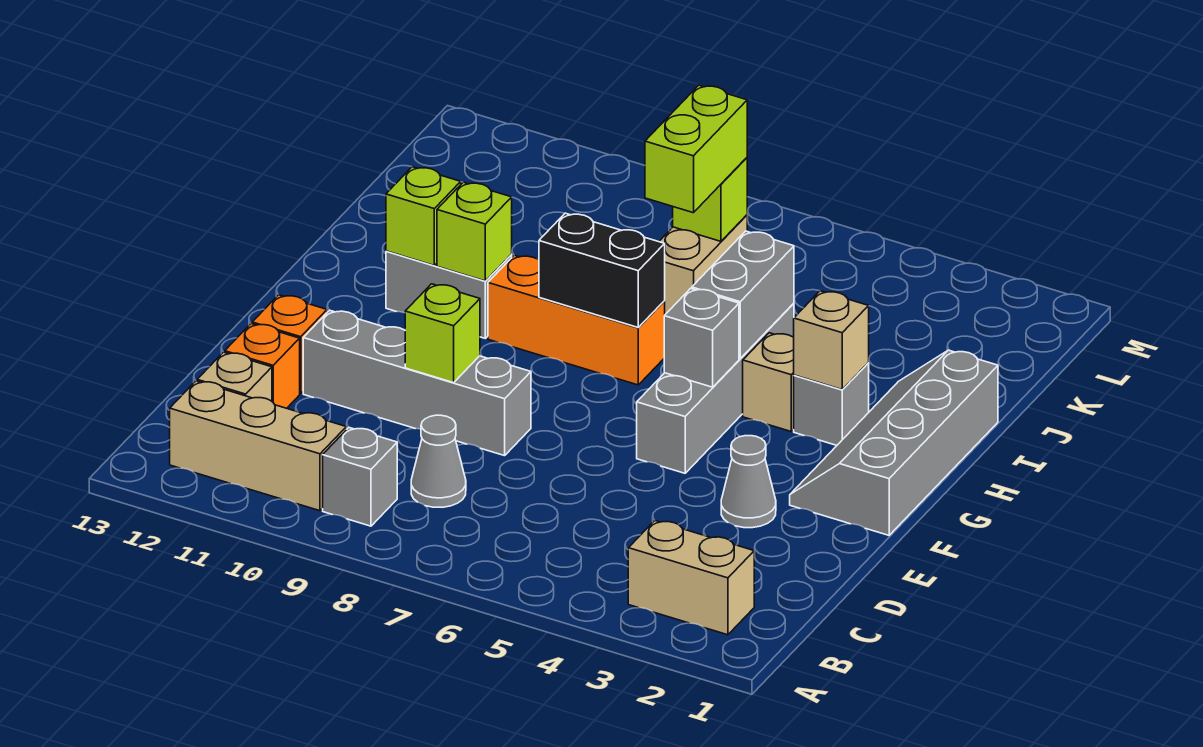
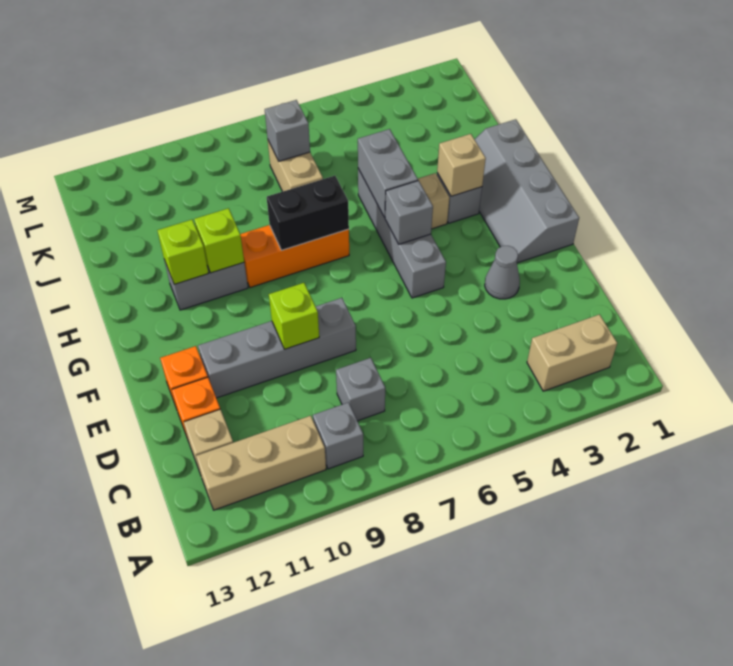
grey cone C8 level 1 -> grey brick C8 level 1
lime brick J7:K7 level 3 -> none
lime brick K7 level 2 -> grey brick K7 level 2

